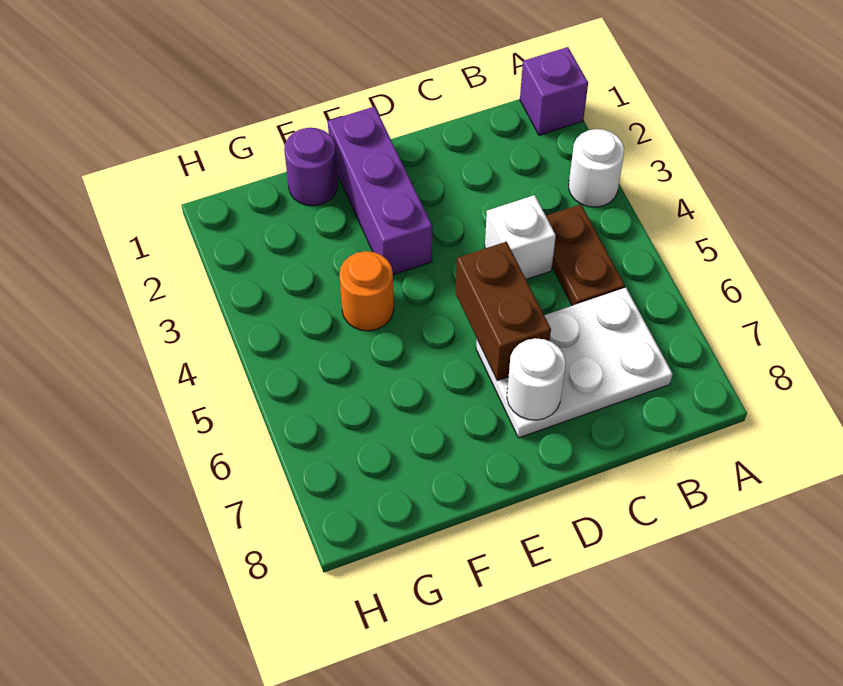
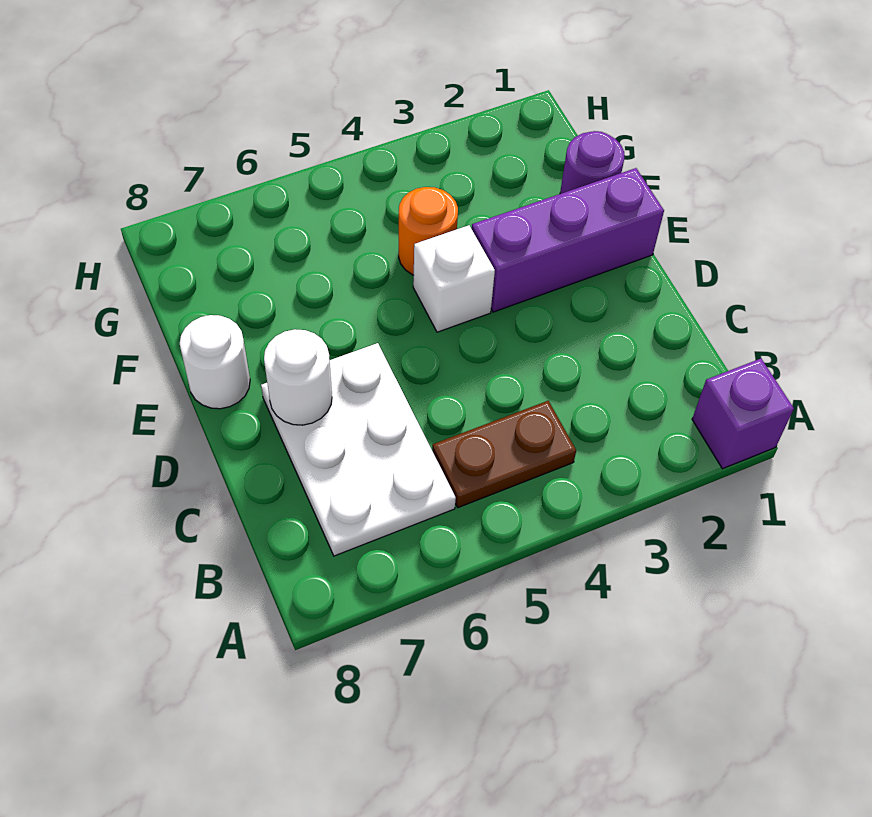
white round brick A3 level 1 -> white round brick E8 level 1
white brick C4 level 1 -> white brick E4 level 1
brown brick D5:D6 level 2 -> none

